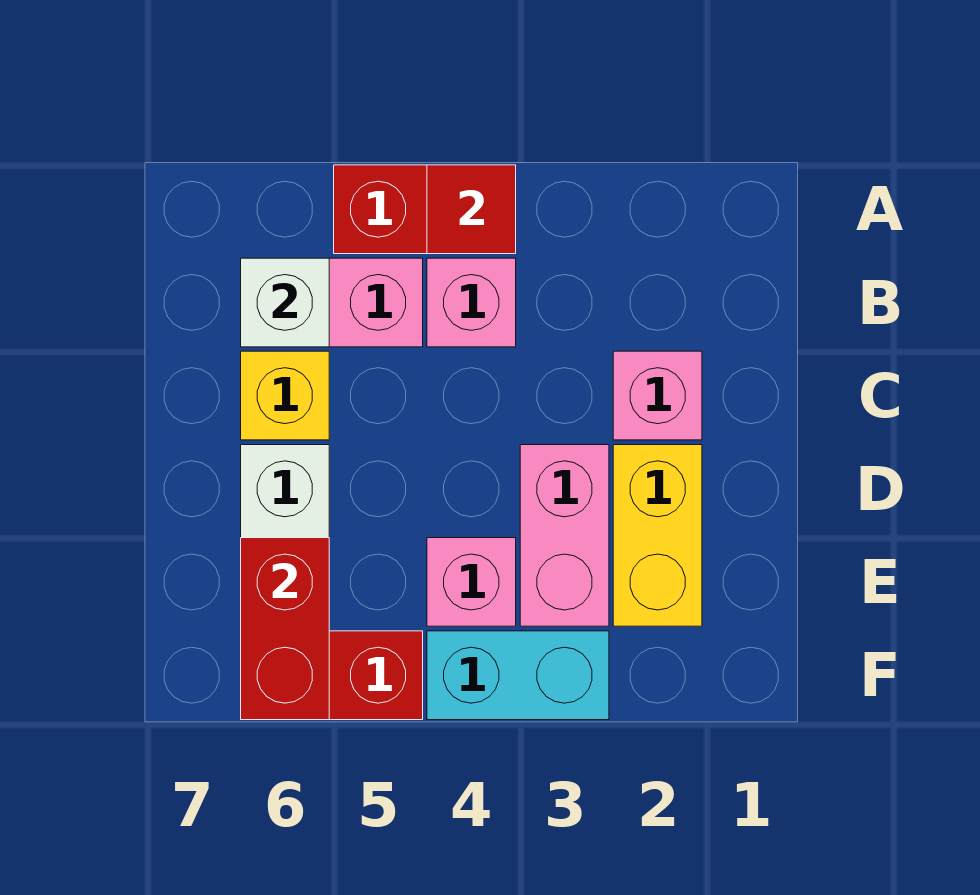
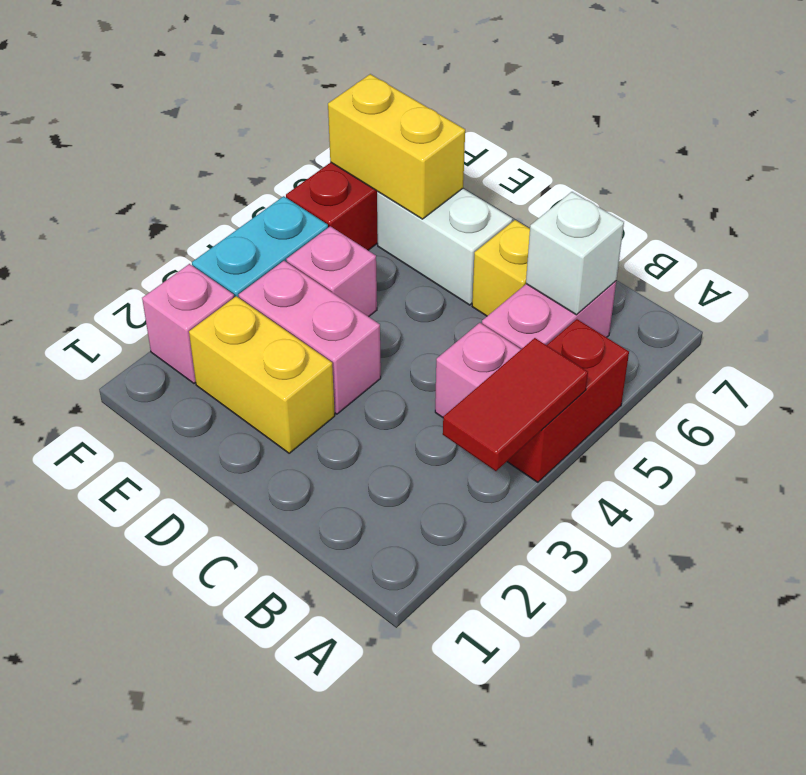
red tile A4 level 2 -> red tile A3:A4 level 2
pink brick C2 level 1 -> pink brick F2 level 1
red brick E6:F6 level 2 -> yellow brick E6:F6 level 2

